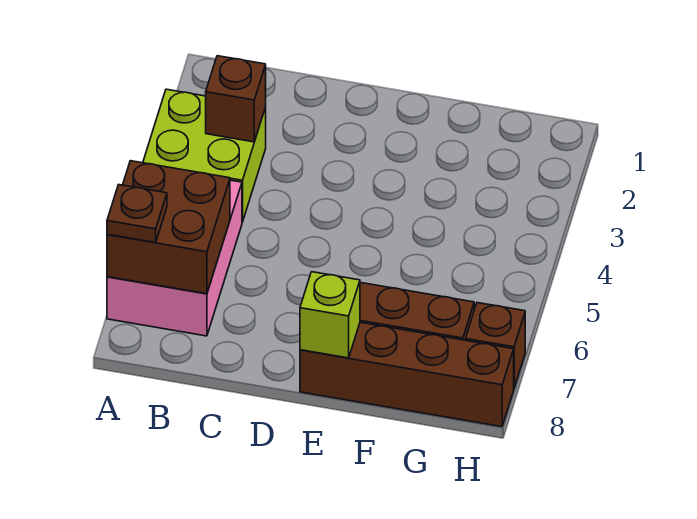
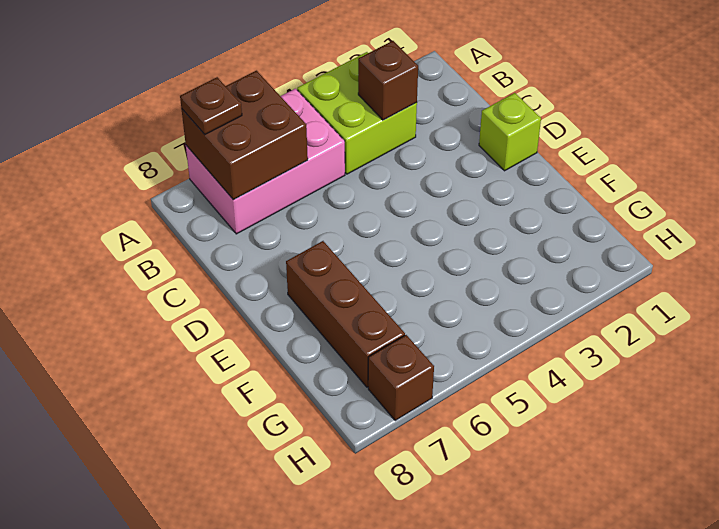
brown brick E8:H8 level 1 -> none
lime brick E8 level 2 -> lime brick D1 level 1

